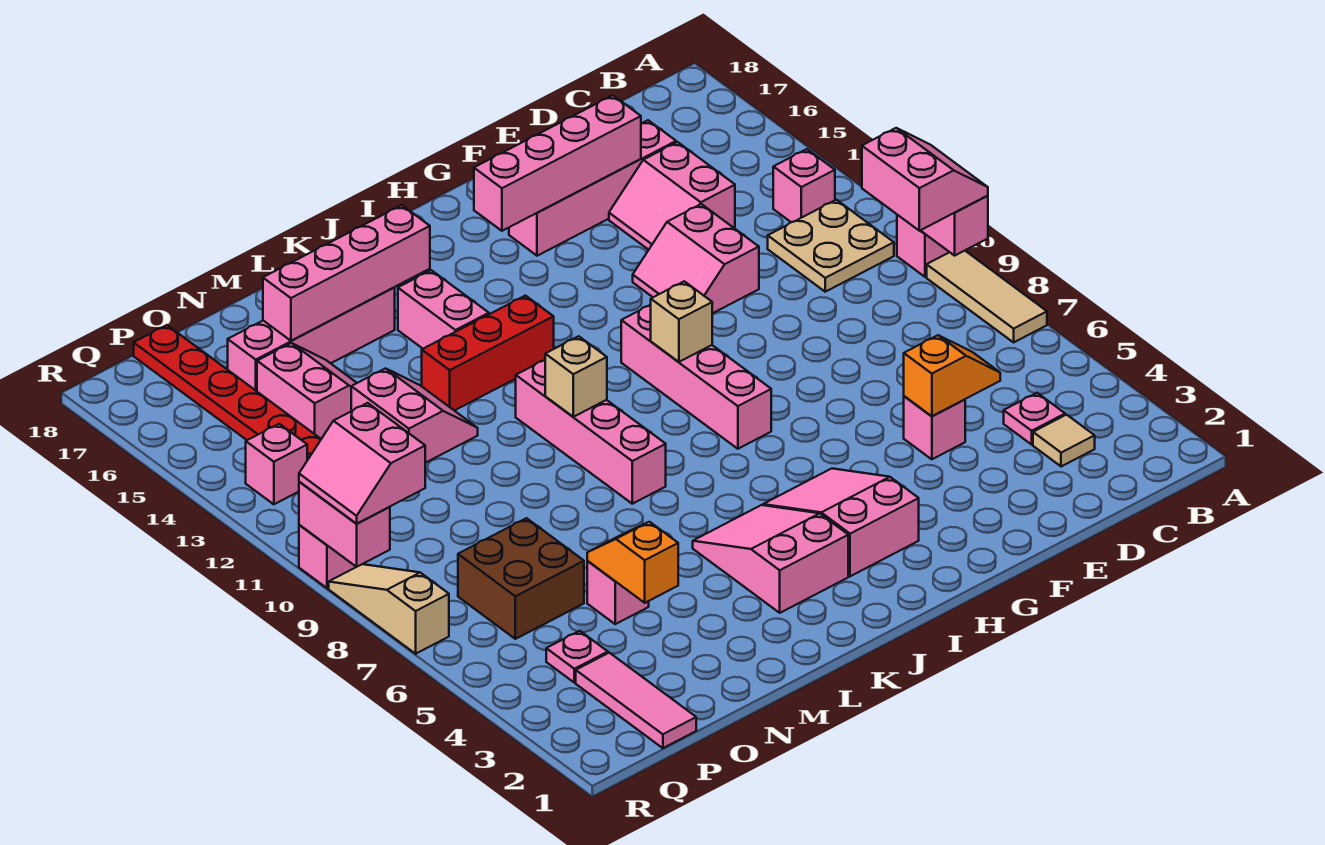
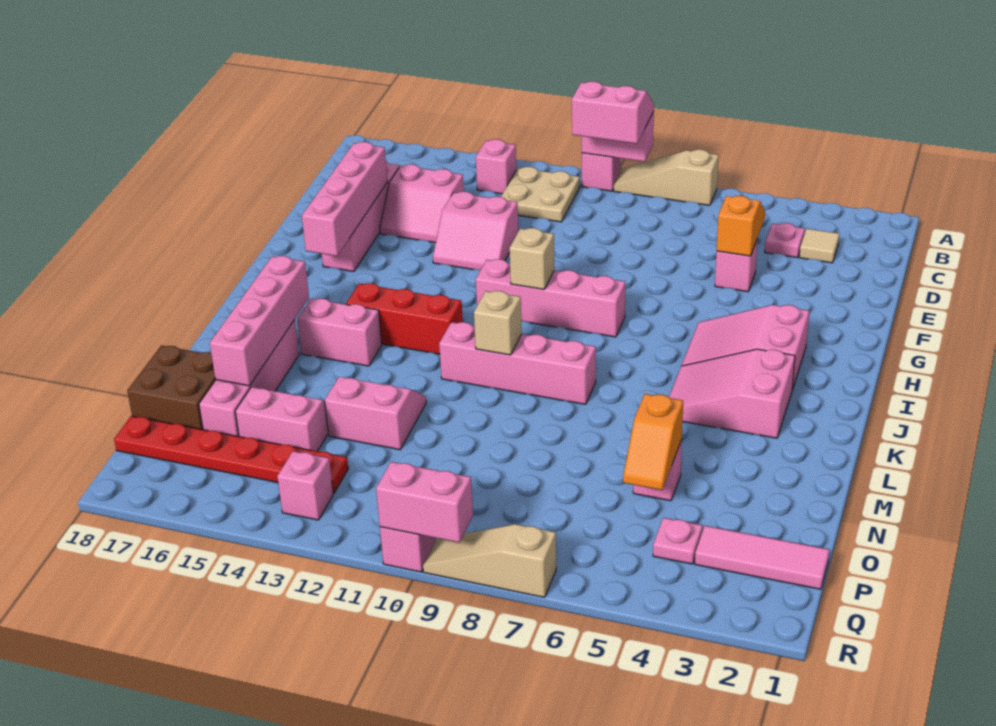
tan tile A7:A9 level 1 -> tan slope A7:A9 level 1 top 7
red brick J13:L13 level 1 -> red brick J12:J14 level 1
orange slope N4:N5 level 2 top 4 -> orange slope N5:O5 level 2 top N
brown brick O6:P7 level 1 -> brown brick N17:O18 level 1
pink slope Q9:R10 level 3 top Q -> none

